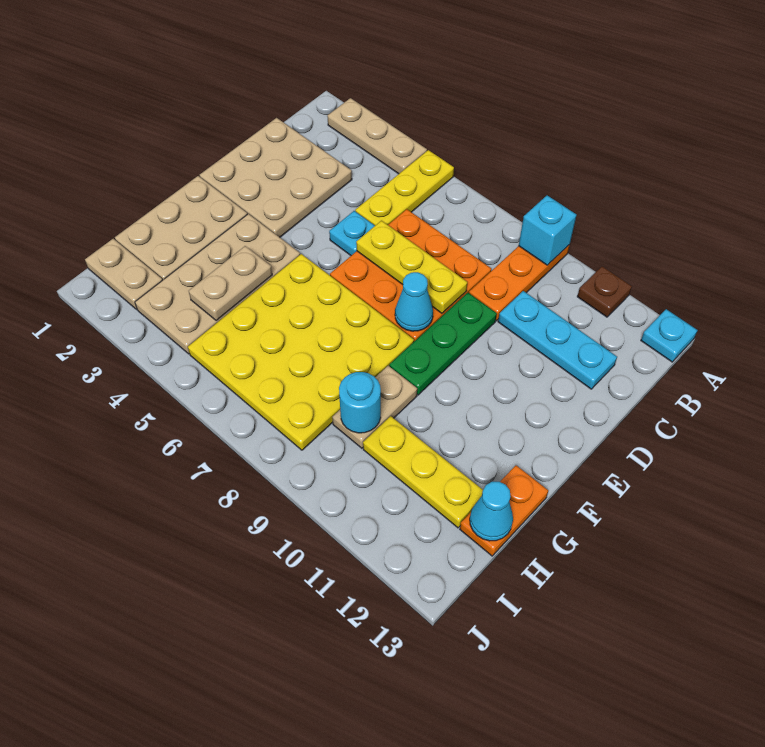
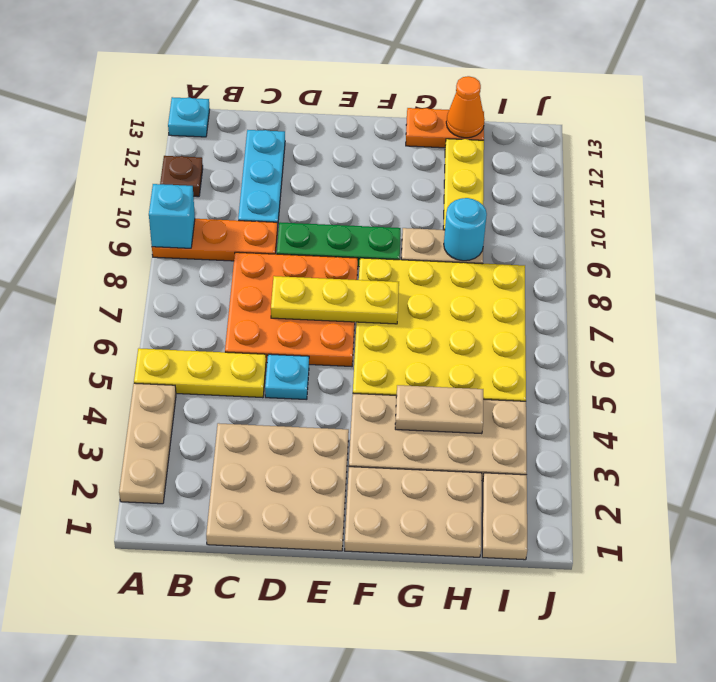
yellow plate D6:D8 level 2 -> yellow plate D7:F7 level 2
cyan cone E8 level 2 -> none
cyan cone H13 level 2 -> orange cone H13 level 2

